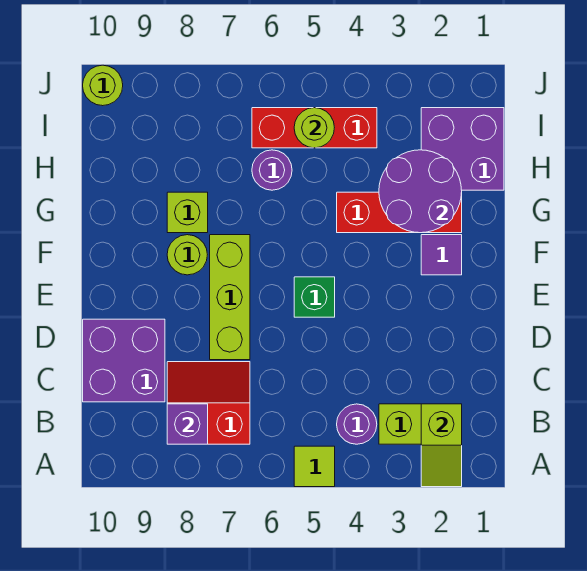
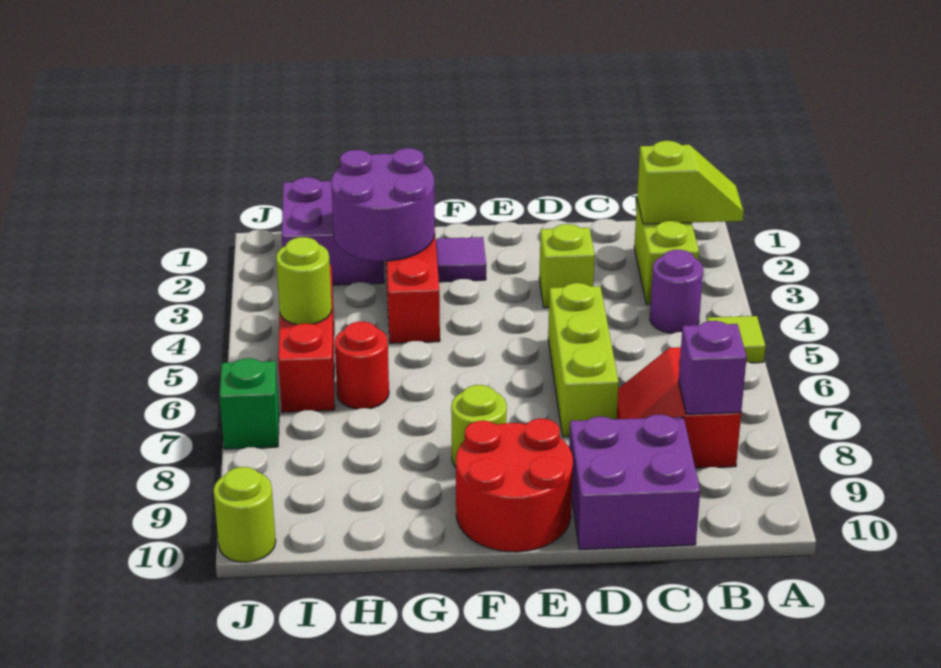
lime brick D7:F7 level 1 -> lime brick D5:D7 level 1
green brick E5 level 1 -> green brick J7 level 1
none -> red round brick E9:F10 level 1
lime brick G8 level 1 -> lime brick D3 level 1
purple round brick H6 level 1 -> red round brick H6 level 1

